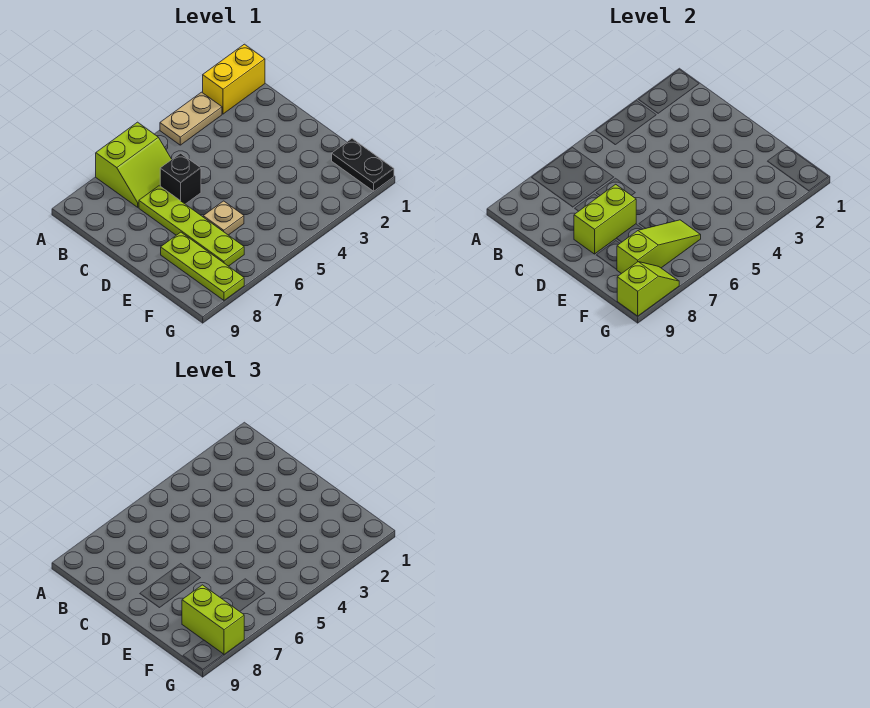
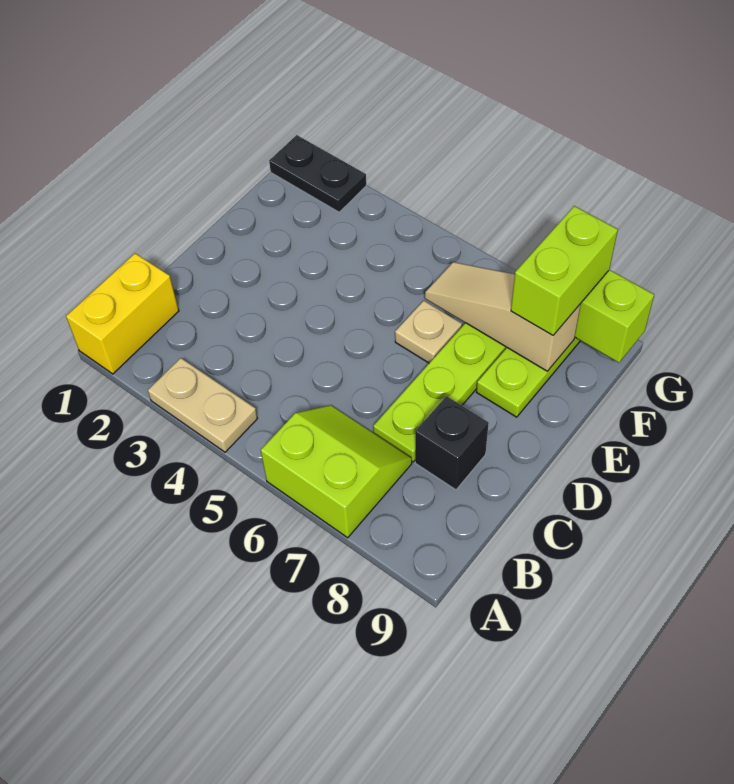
yellow brick A1:A2 level 1 -> yellow brick A1:B1 level 1
black brick C6 level 1 -> black brick C8 level 1
lime brick D7:D8 level 2 -> none
black plate F1:G1 level 1 -> black plate G1:G2 level 1
lime slope F6:F8 level 2 top 8 -> tan slope F6:F8 level 2 top 8

